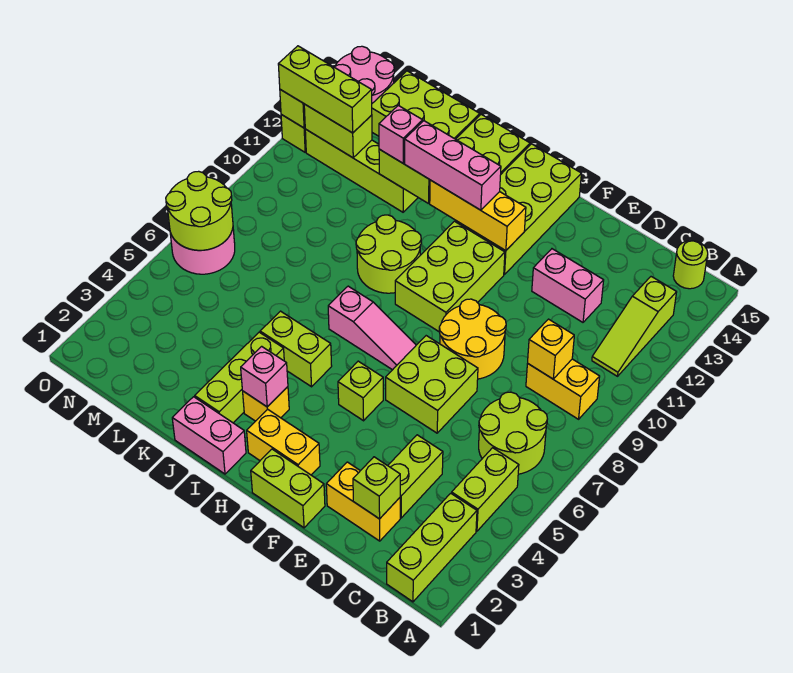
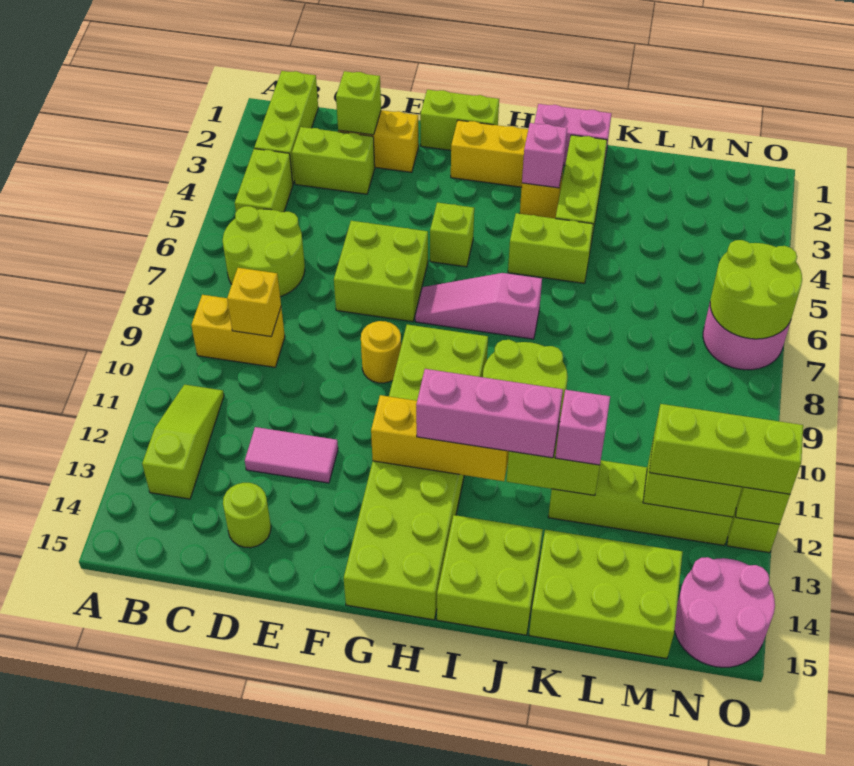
lime round brick B15 level 1 -> lime round brick D14 level 1
lime brick D3:D4 level 1 -> lime brick C3:D3 level 1
pink brick D12:E12 level 1 -> pink tile D12:E12 level 1
yellow round brick E8:F9 level 1 -> yellow round brick F9 level 1

